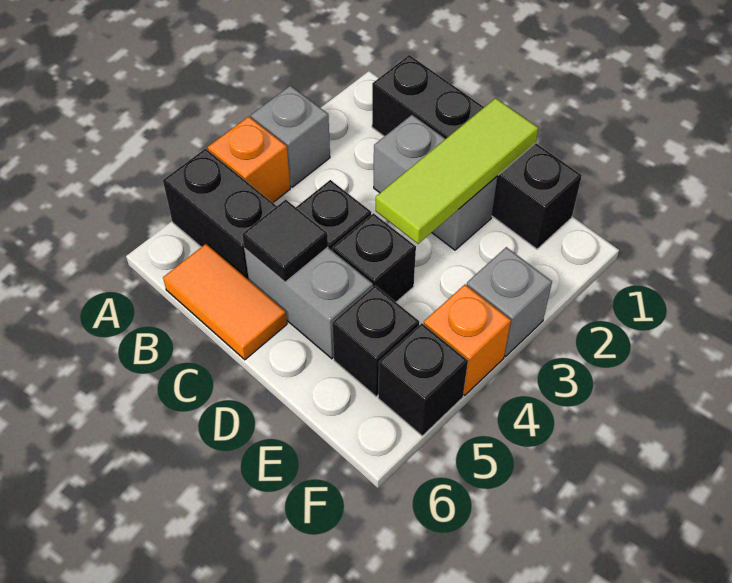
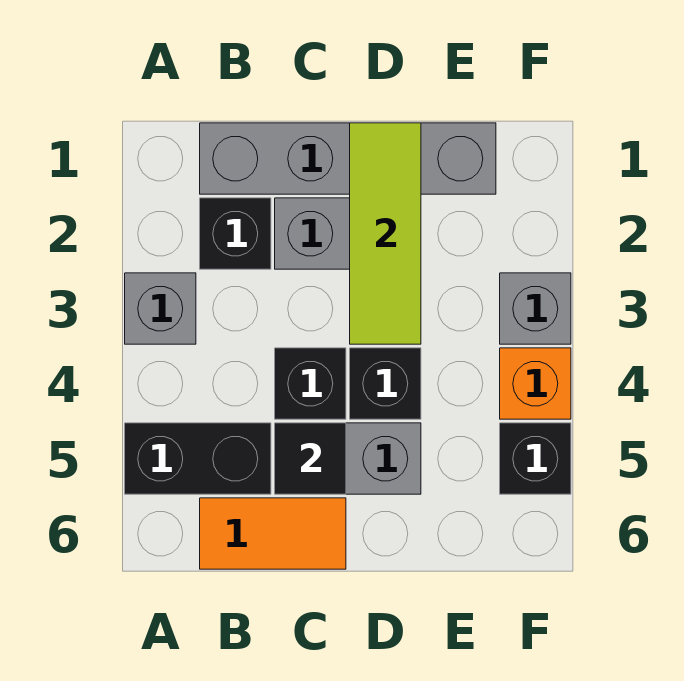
orange brick A4 level 1 -> none
black brick B1:E1 level 1 -> grey brick B1:E1 level 1
black brick E5 level 1 -> black brick B2 level 1

